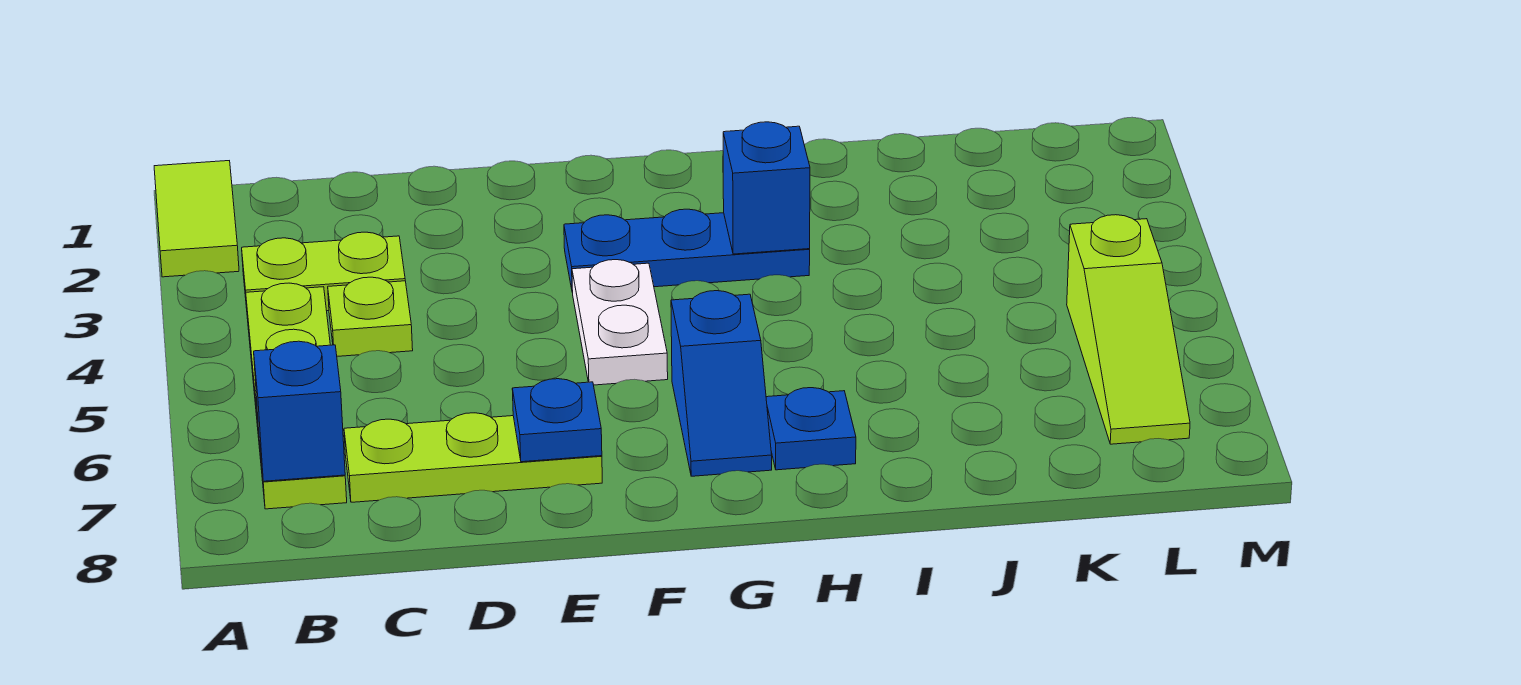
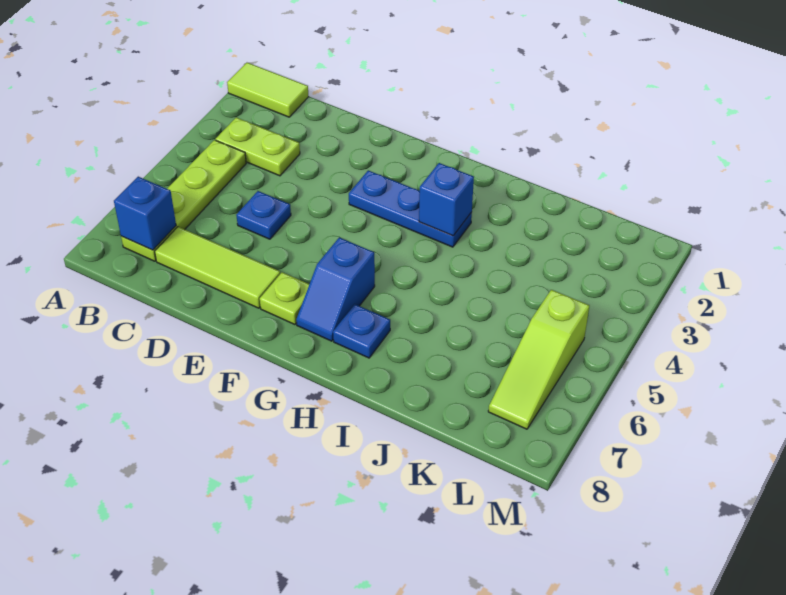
lime tile A1:A2 level 1 -> lime tile A1:B1 level 1
lime plate C4 level 1 -> lime plate F7 level 1
lime plate C7:E7 level 1 -> lime tile C7:E7 level 1
blue plate E7 level 2 -> blue plate D5 level 1
white plate F4:F5 level 1 -> none

